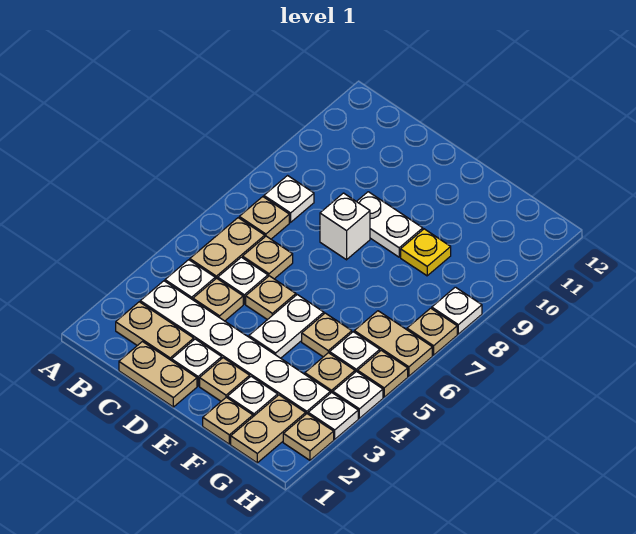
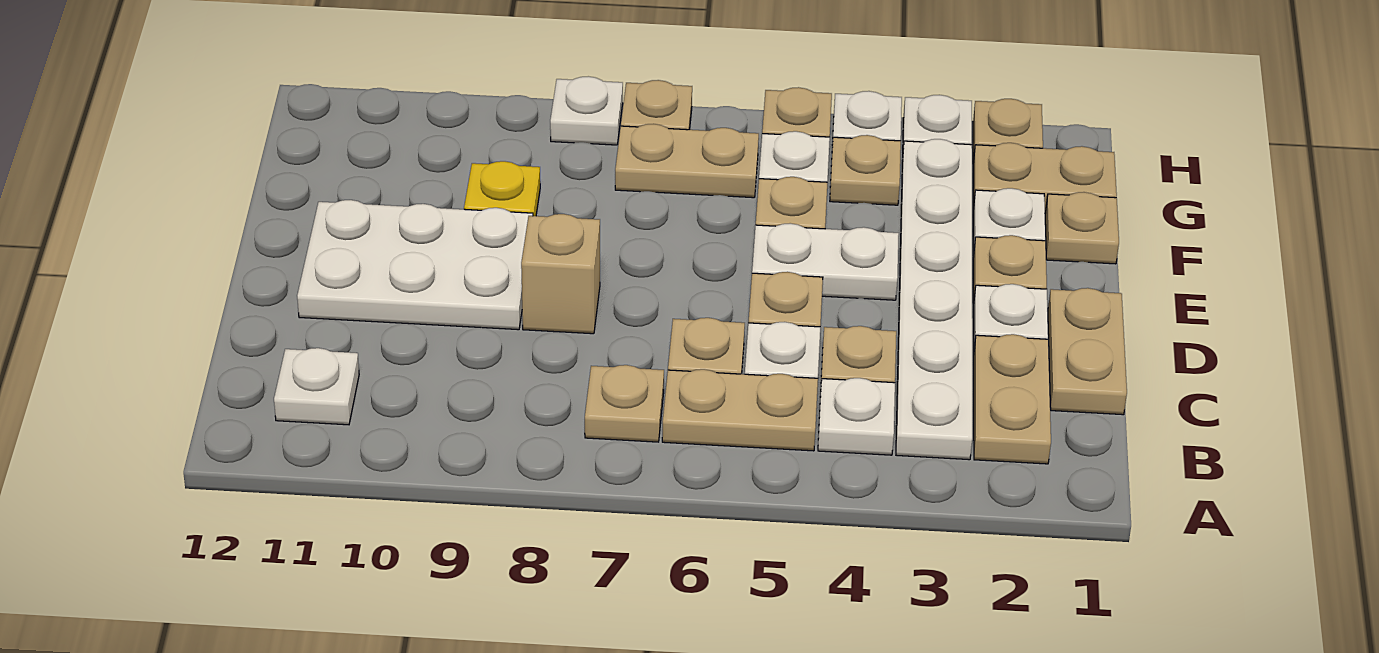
white plate B8 level 1 -> white plate B11 level 1
white brick D8 level 1 -> tan brick D8 level 1
white plate D9:E9 level 1 -> white plate D9:E11 level 1
tan plate G6:H6 level 1 -> tan plate G6:G7 level 1

